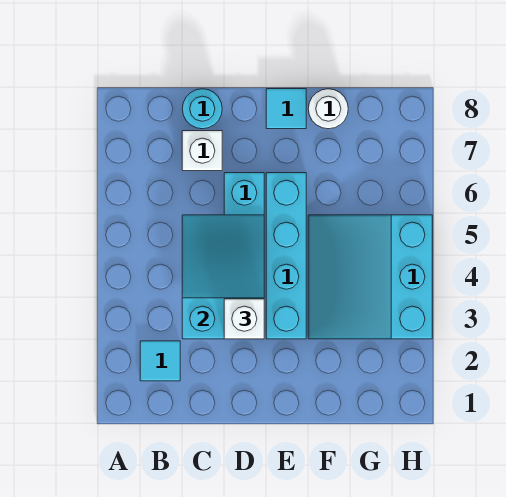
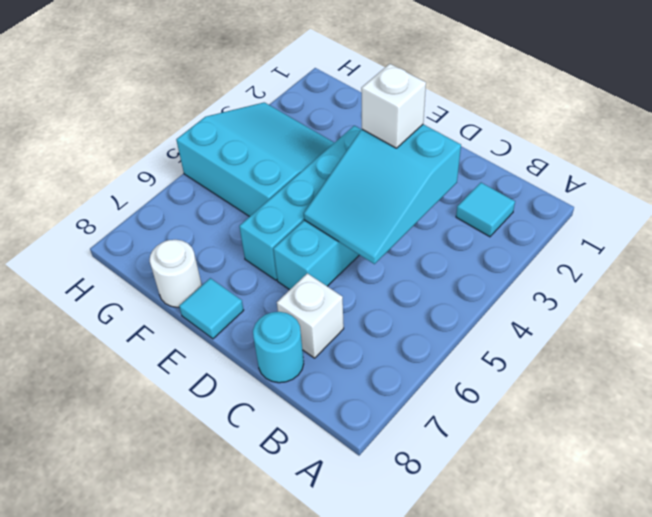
cyan slope F3:H5 level 1 top H -> cyan slope F3:H5 level 1 top 5

